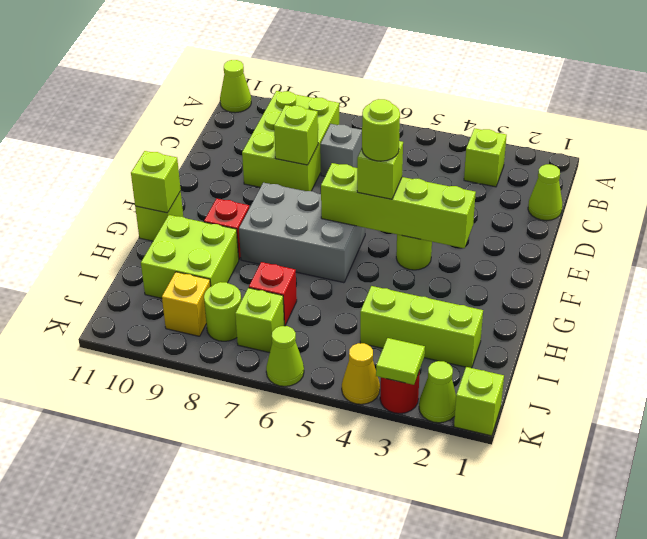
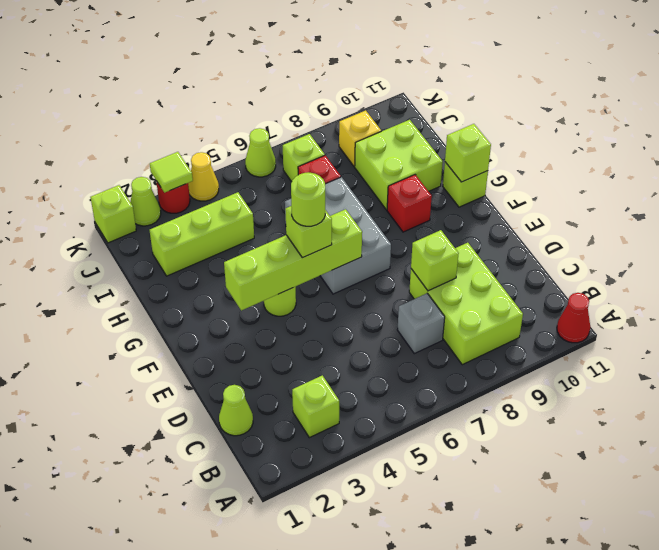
lime cone A11 level 1 -> red cone A11 level 1
grey brick F6:G8 level 1 -> grey brick F6:H7 level 1
lime round brick J8 level 1 -> none

